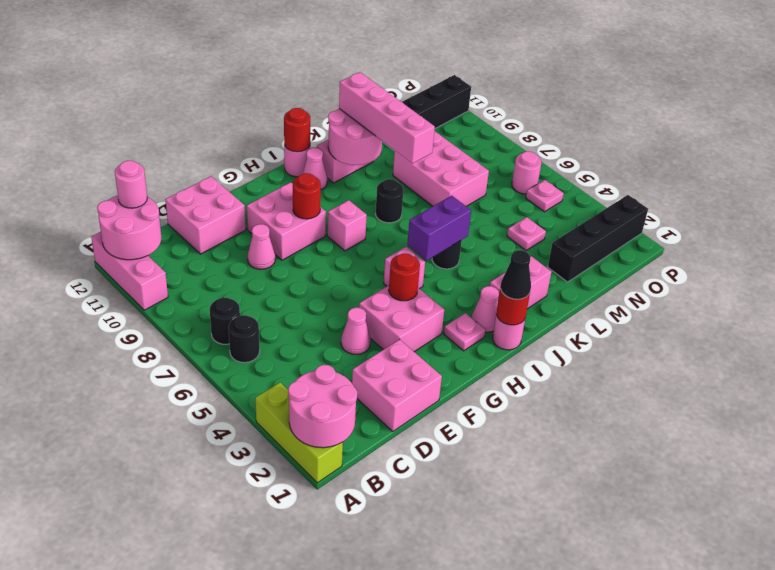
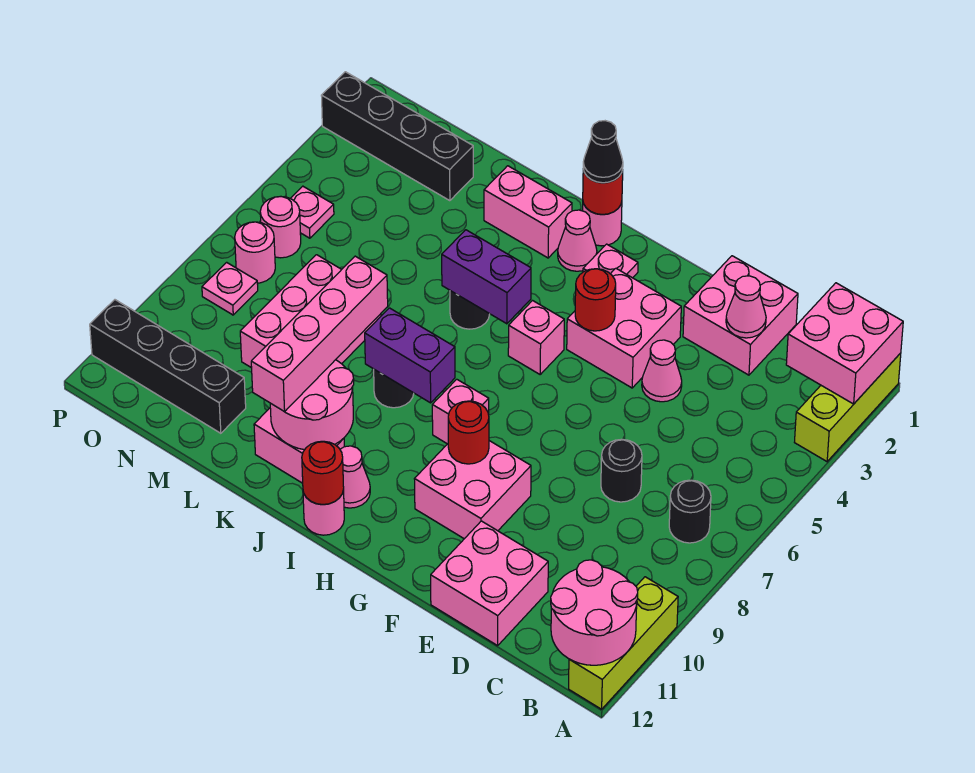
pink round brick A1:B2 level 2 -> pink brick A1:B2 level 2
pink brick A10:A12 level 1 -> lime brick A10:A12 level 1
black round brick B6 level 1 -> black round brick D7 level 1
pink round brick B12 level 3 -> pink round brick O7 level 1
pink cone E9 level 1 -> pink cone D2 level 2
none -> purple brick I8:J8 level 2
pink plate M4 level 1 -> pink plate O8 level 1

